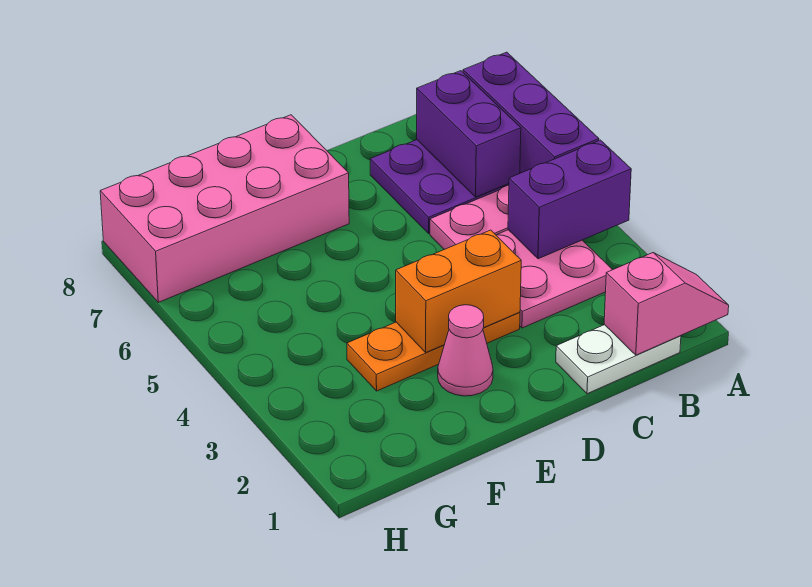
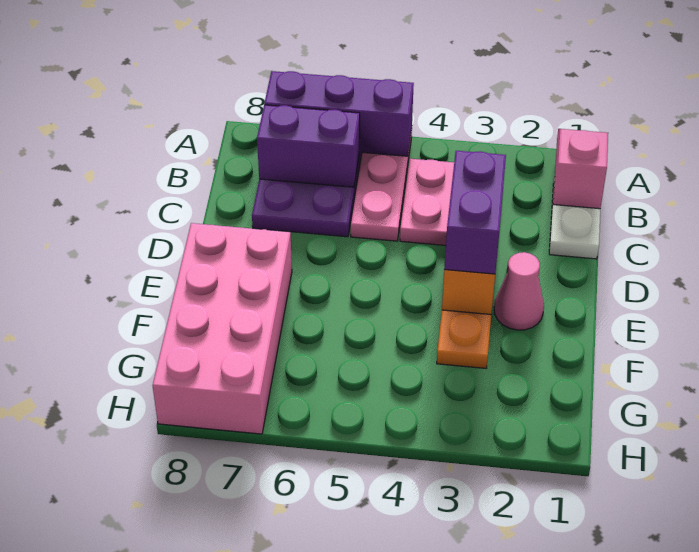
purple brick A4:B4 level 2 -> purple brick D3:E3 level 3

